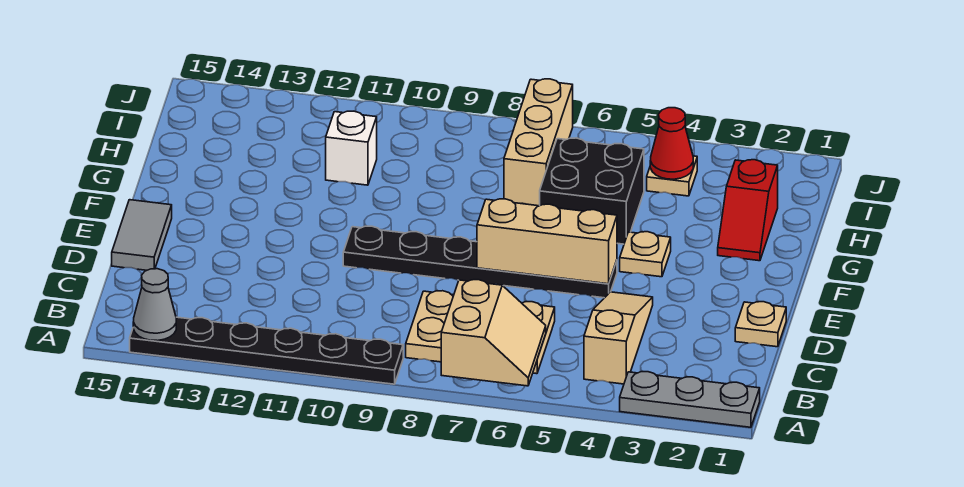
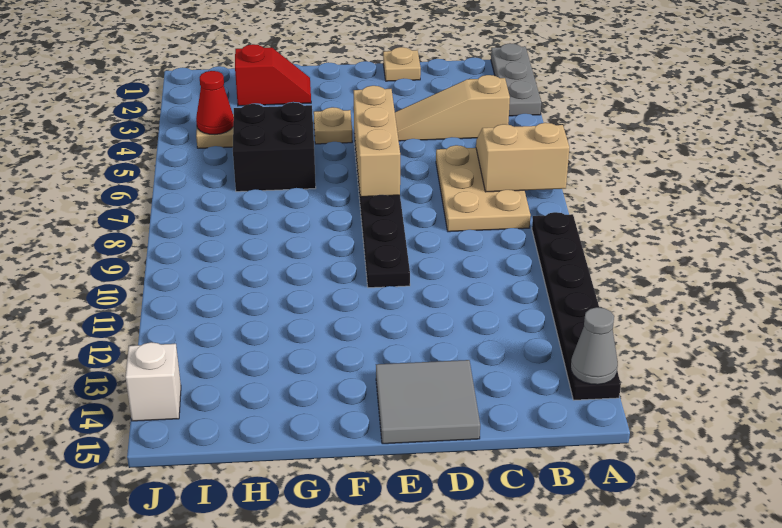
grey tile D15:E15 level 1 -> grey tile D14:E15 level 1
tan brick H7:J7 level 1 -> none
white brick H11 level 1 -> white brick J14 level 1

